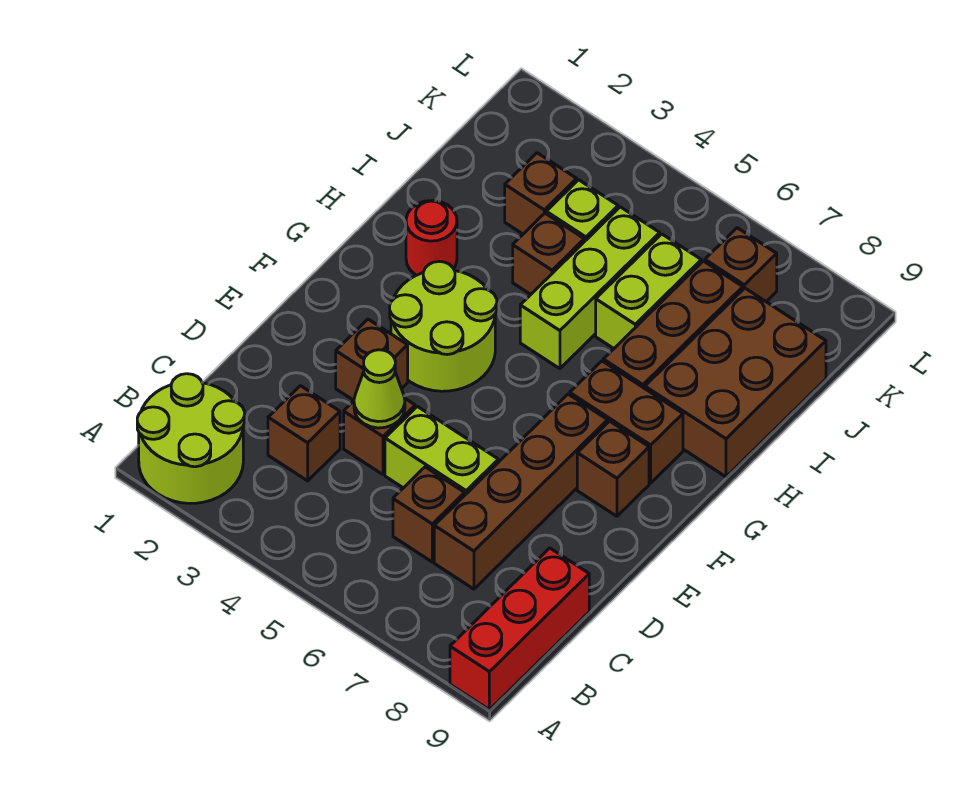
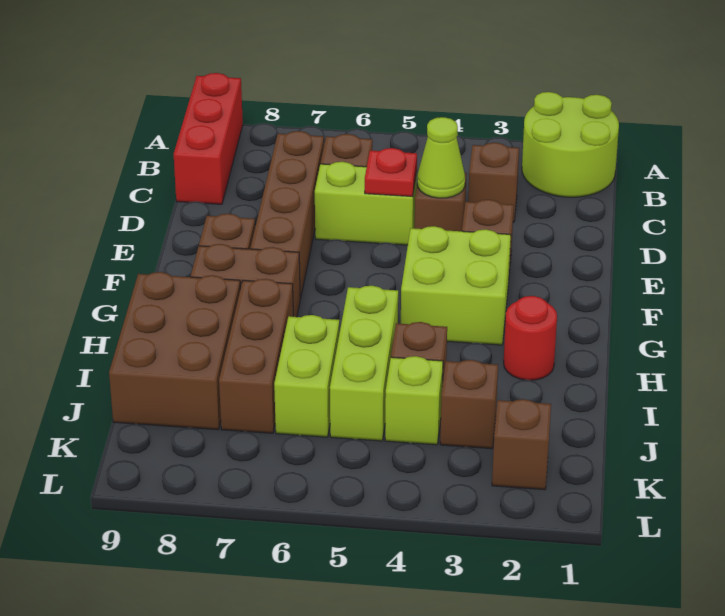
none -> red plate D5 level 2
lime round brick F3:G4 level 1 -> lime brick F3:G4 level 1
brown brick K7 level 1 -> brown brick K2 level 1

